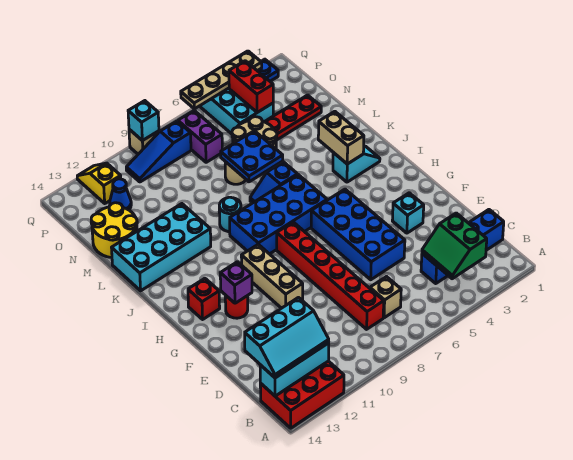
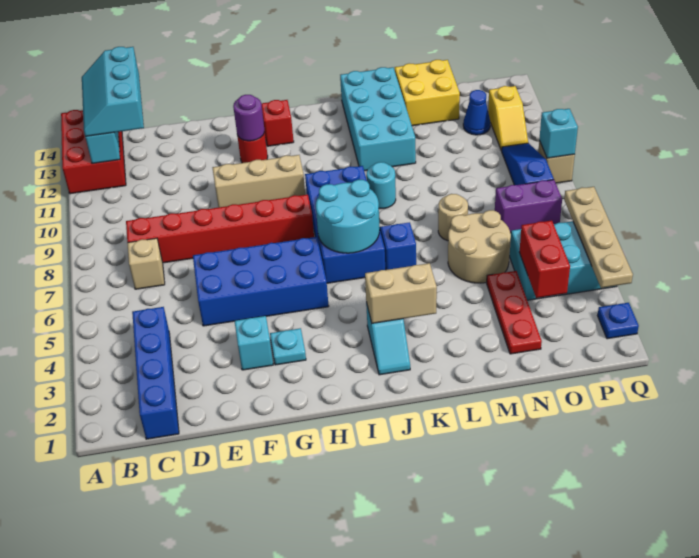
green slope B3:C4 level 2 top 3 -> none
none -> cyan plate G3 level 1
purple brick G12 level 2 -> purple round brick G12 level 2
none -> cyan round brick I6:J7 level 2
blue plate L6:M7 level 2 -> none
yellow round brick M13:N14 level 1 -> yellow brick M13:N14 level 1
red brick O4:P4 level 2 -> red brick O3:O4 level 2
yellow slope P12:Q12 level 1 top P -> yellow slope P11:P12 level 1 top 12

